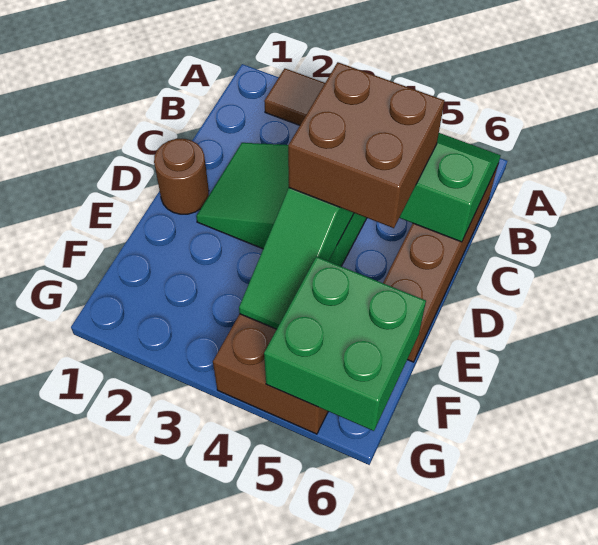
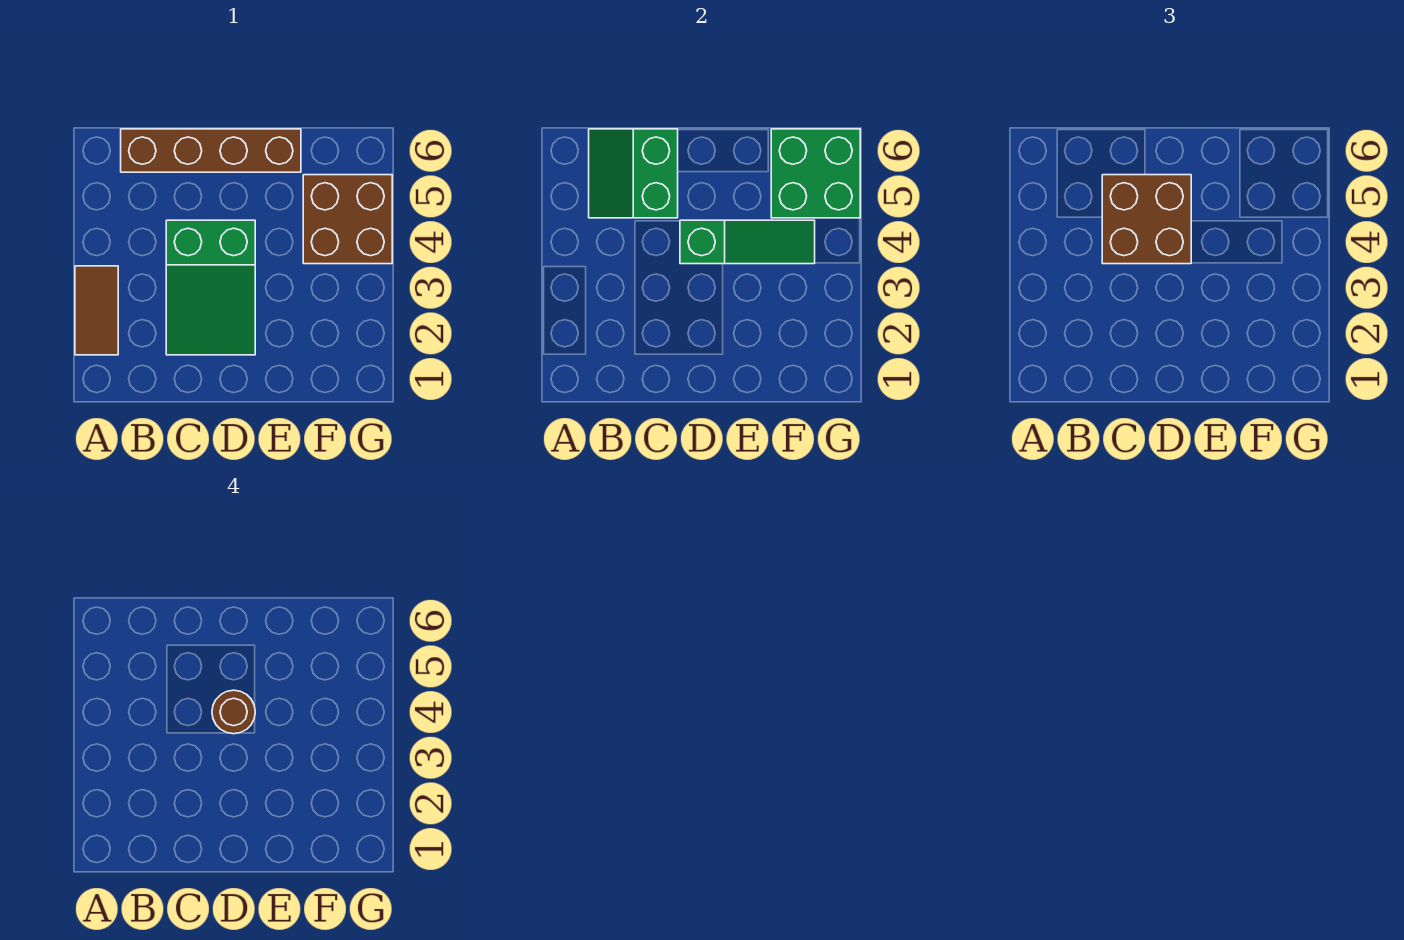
brown round brick D1 level 1 -> brown round brick D4 level 4

